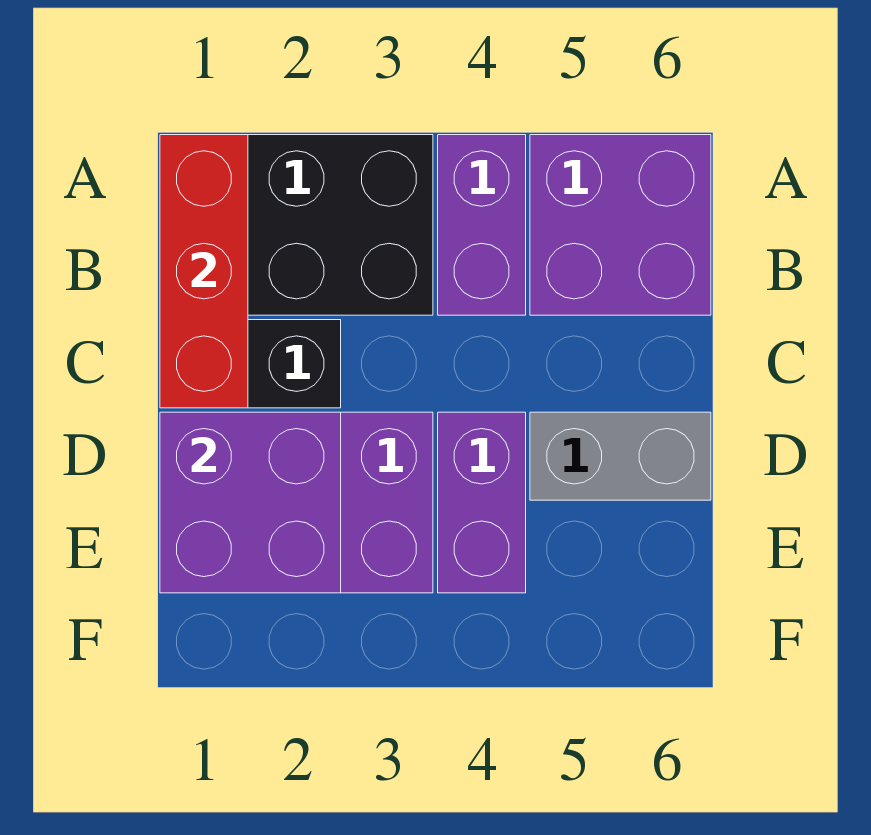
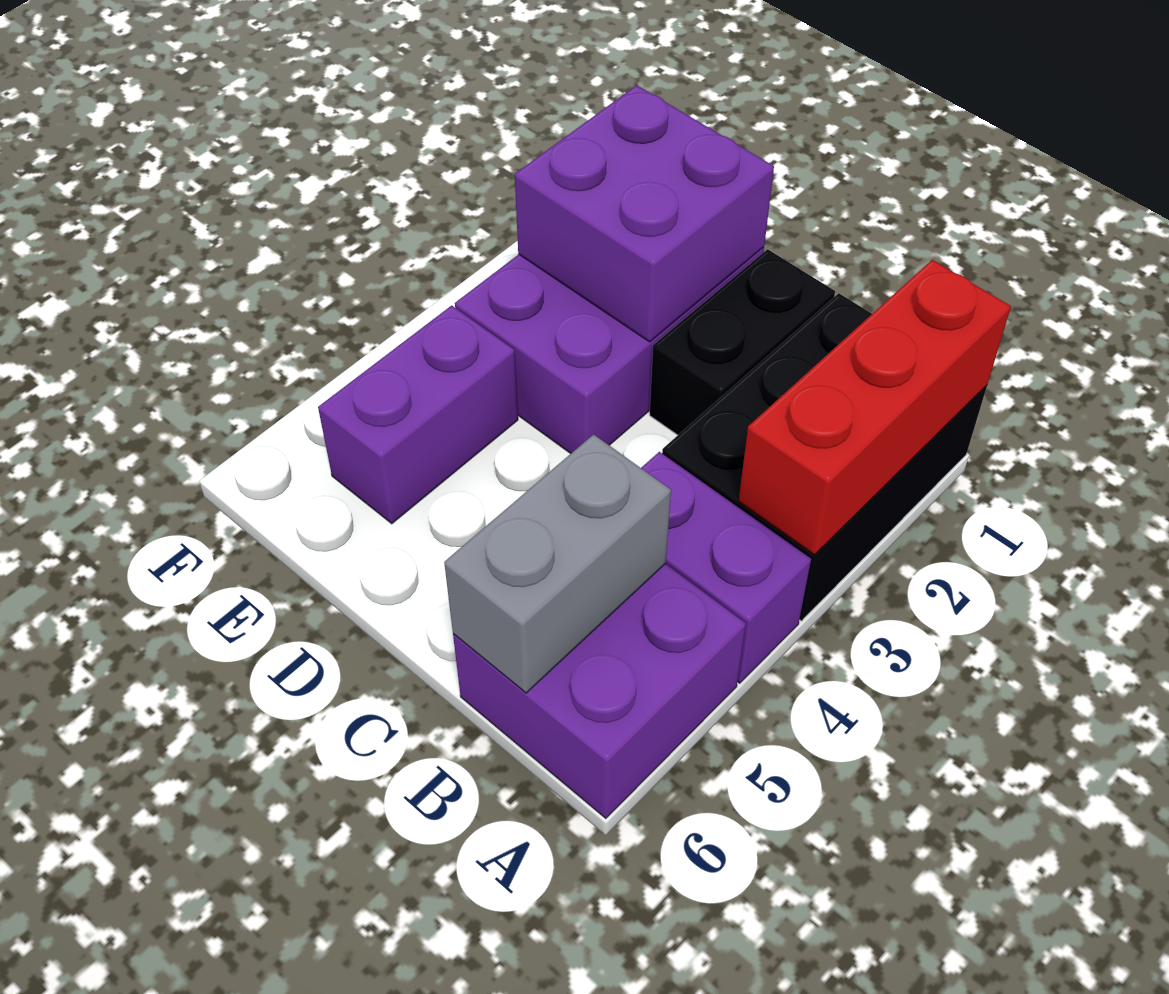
red brick A1:C1 level 2 -> red brick A1:A3 level 2
purple brick D4:E4 level 1 -> purple brick E4:E5 level 1
grey brick D5:D6 level 1 -> grey brick B5:B6 level 2

